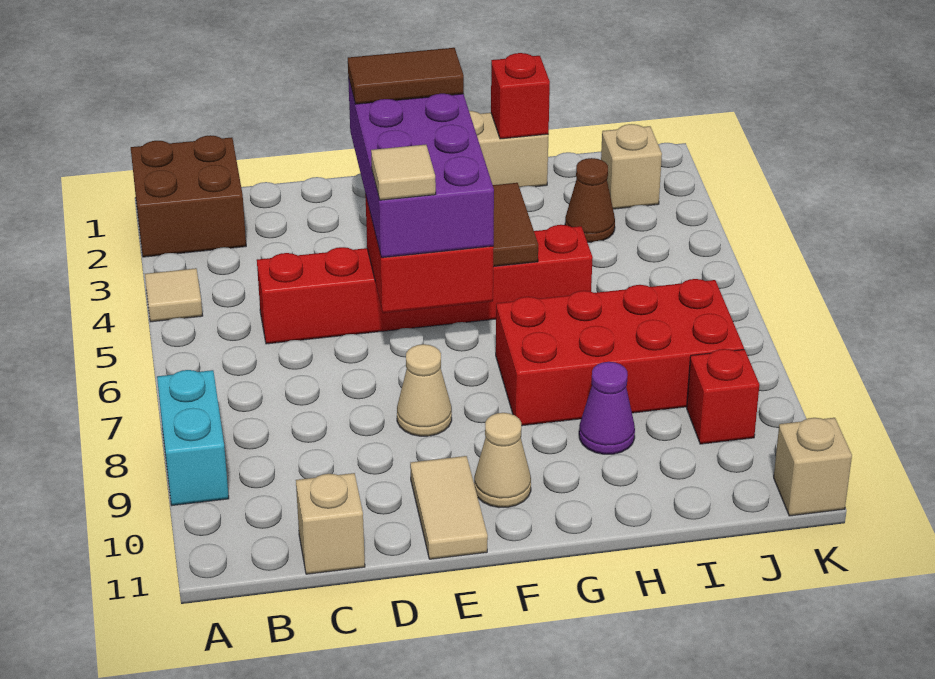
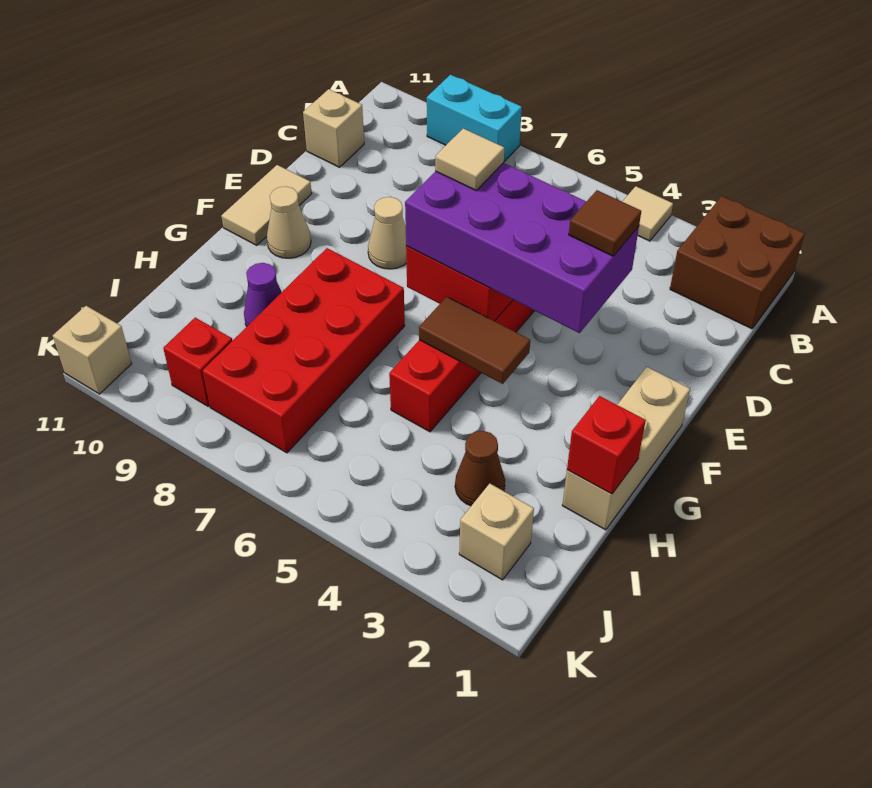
brown tile E3:F3 level 4 -> brown tile E3 level 4
tan tile E10:E11 level 1 -> tan tile E11:F11 level 1

